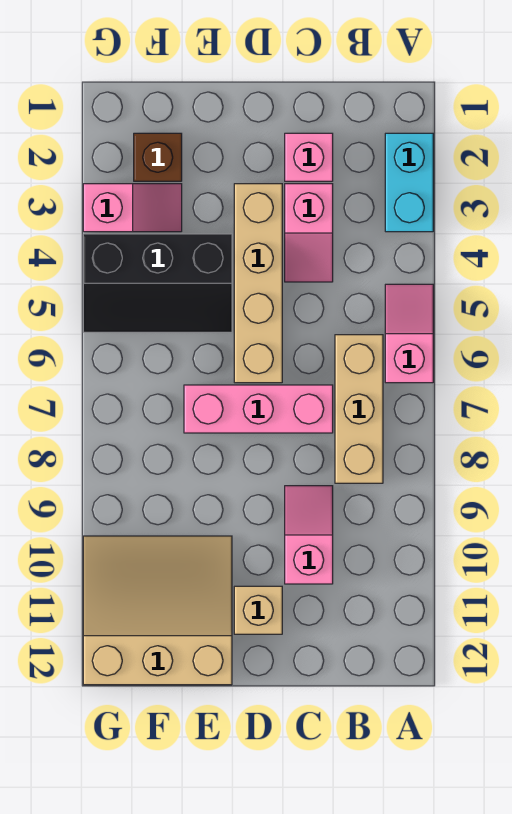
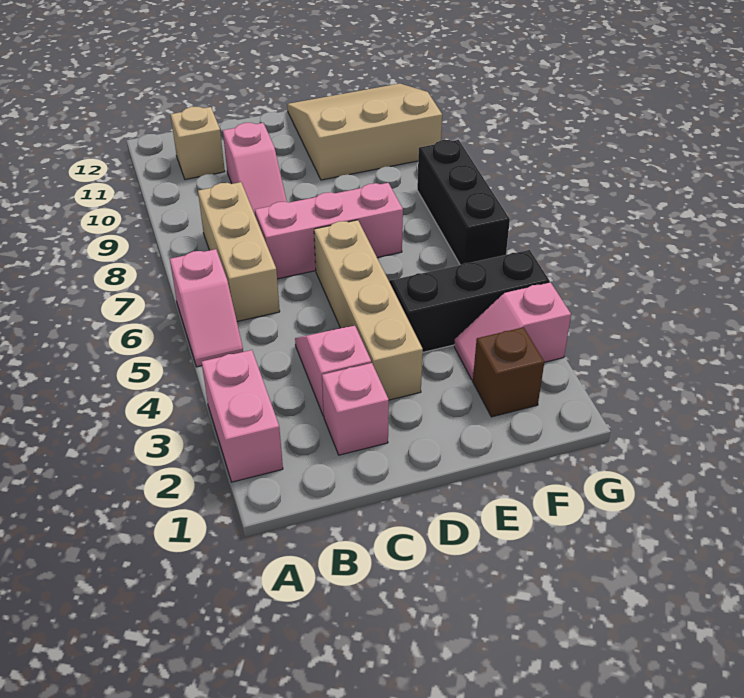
cyan brick A2:A3 level 1 -> pink brick A2:A3 level 1
tan brick D11 level 1 -> tan brick B11 level 1
tan slope E10:G12 level 1 top 12 -> tan slope E10:G12 level 1 top 10
none -> black brick G6:G8 level 1

